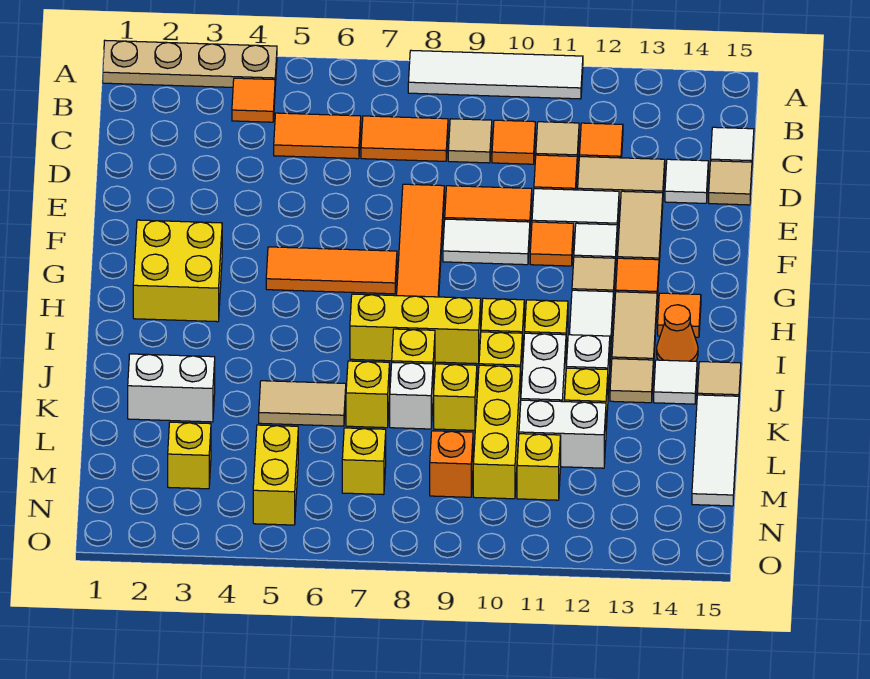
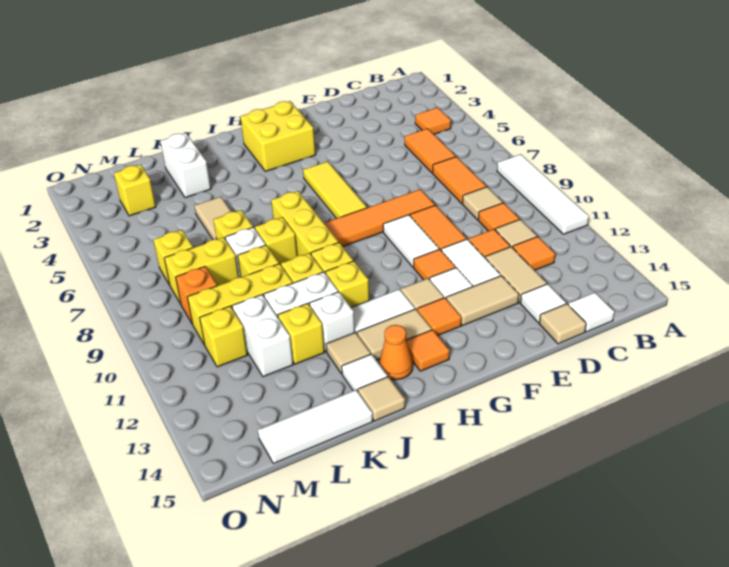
tan plate A1:A4 level 1 -> none
orange tile G5:G7 level 1 -> yellow tile G5:G7 level 1
yellow brick M5:N5 level 1 -> yellow brick L8:M8 level 1

